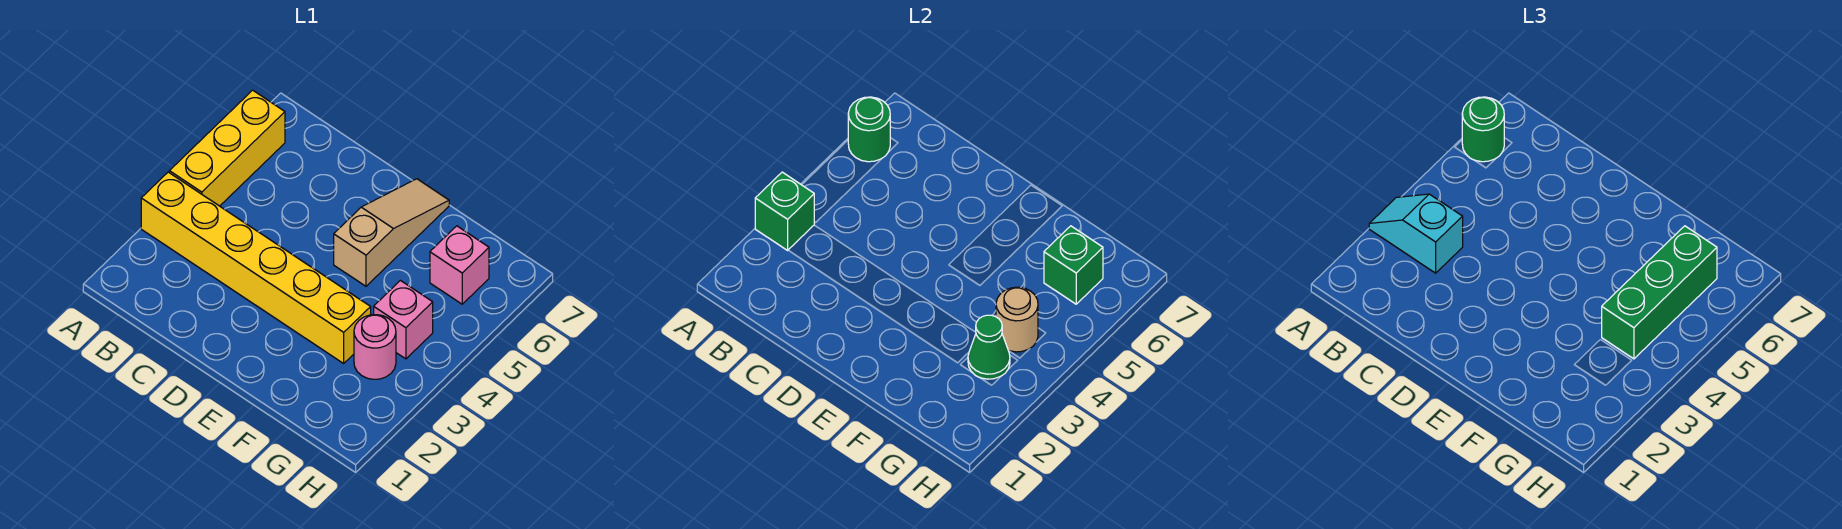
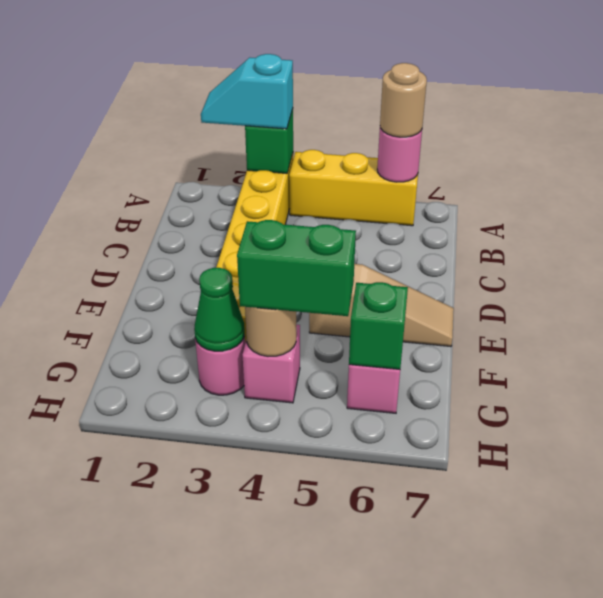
cyan slope A3:B3 level 3 top B -> cyan slope A2:A3 level 3 top 3
green round brick A6 level 2 -> pink round brick A6 level 2
green round brick A6 level 3 -> tan round brick A6 level 3
green brick G4:G6 level 3 -> green brick G4:G5 level 3

